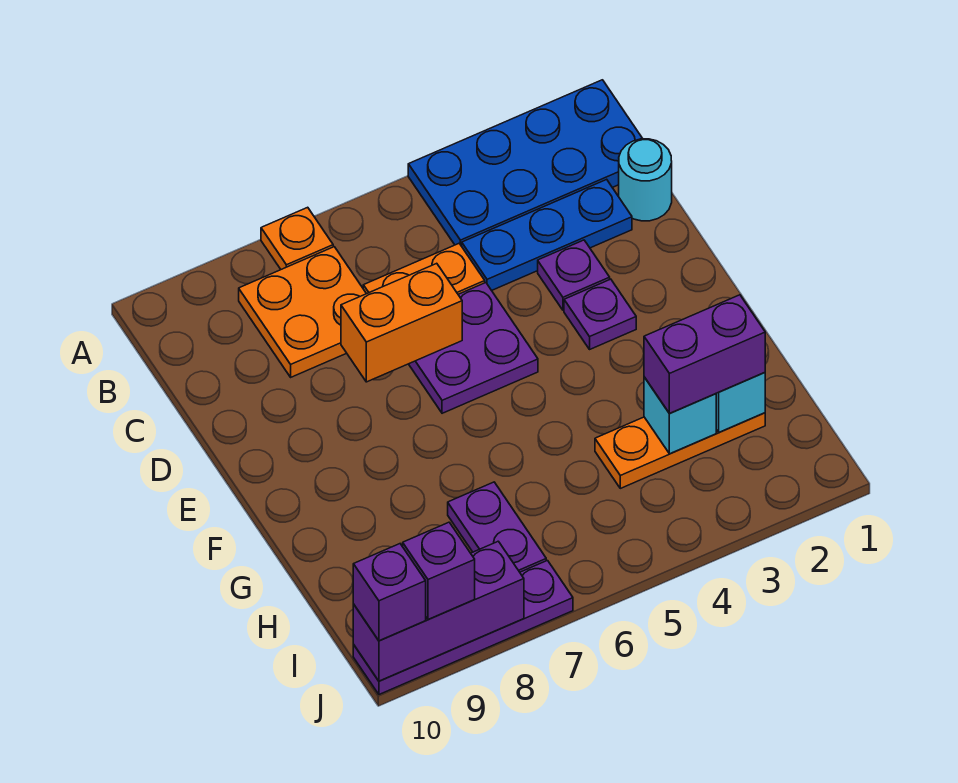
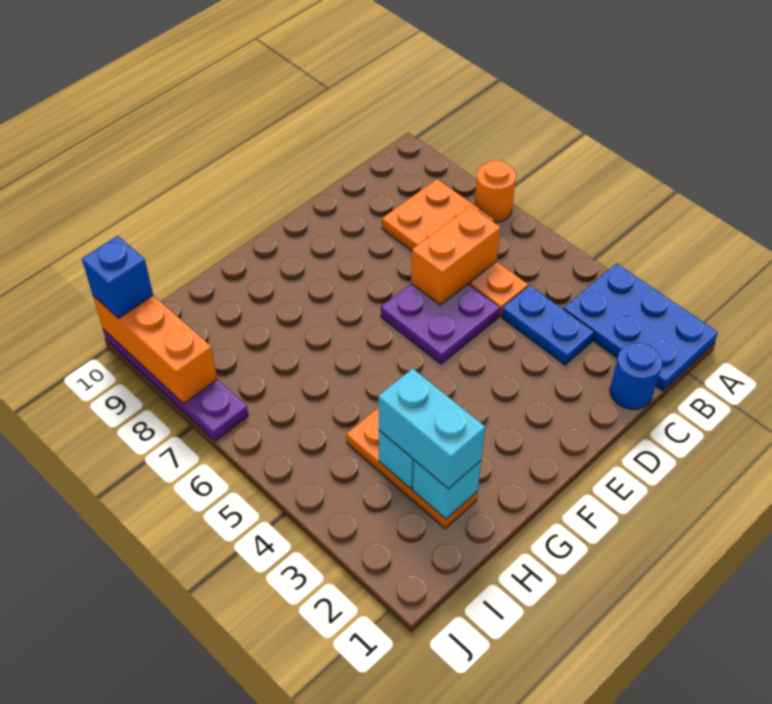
blue plate A1:B4 level 1 -> blue plate A1:B3 level 1
orange plate A7 level 1 -> orange round brick A7 level 1
cyan round brick C1 level 1 -> blue round brick C1 level 1
blue plate C2:C4 level 1 -> blue plate C3:C4 level 1
purple plate D3 level 1 -> none
orange brick D6:D7 level 2 -> orange brick C6:D6 level 2
purple plate E3 level 1 -> none
purple brick H2:H3 level 3 -> cyan brick H2:H3 level 3
purple plate H7:I7 level 1 -> none
purple brick J8:J10 level 2 -> orange brick J8:J10 level 2
purple brick J9 level 3 -> none
purple brick J10 level 3 -> blue brick J10 level 3

